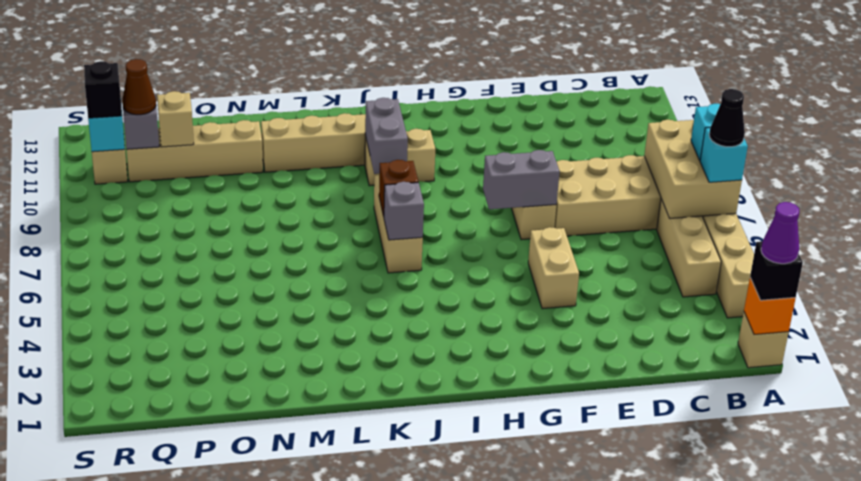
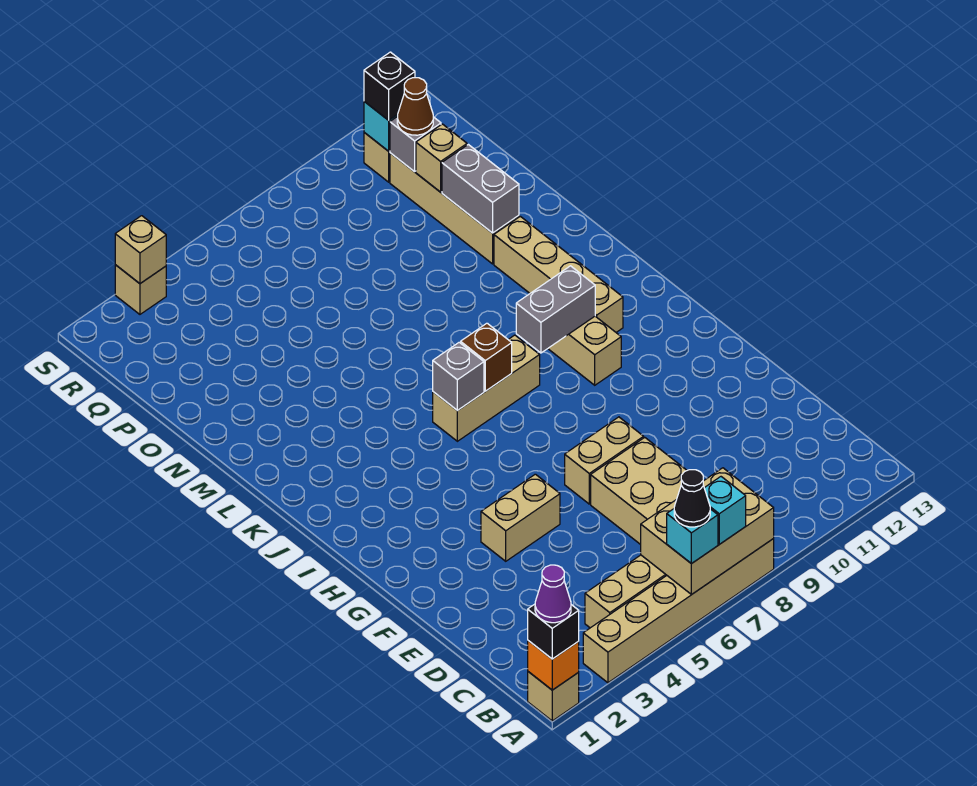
grey brick F7:G7 level 2 -> grey brick N11:O11 level 2
none -> tan brick S3 level 1
none -> tan brick S3 level 2

